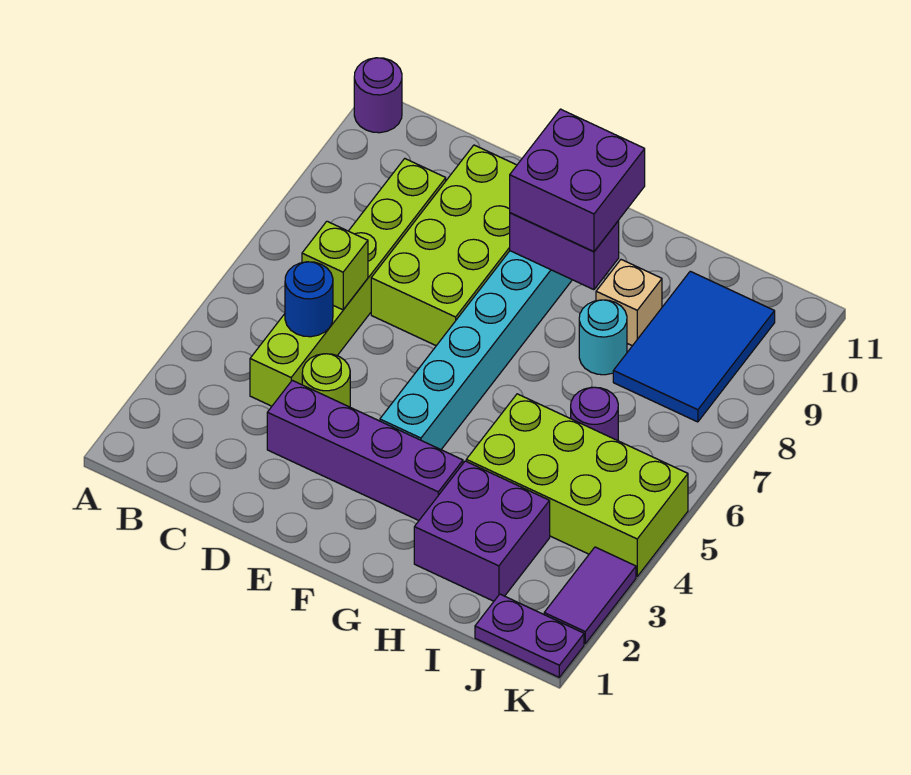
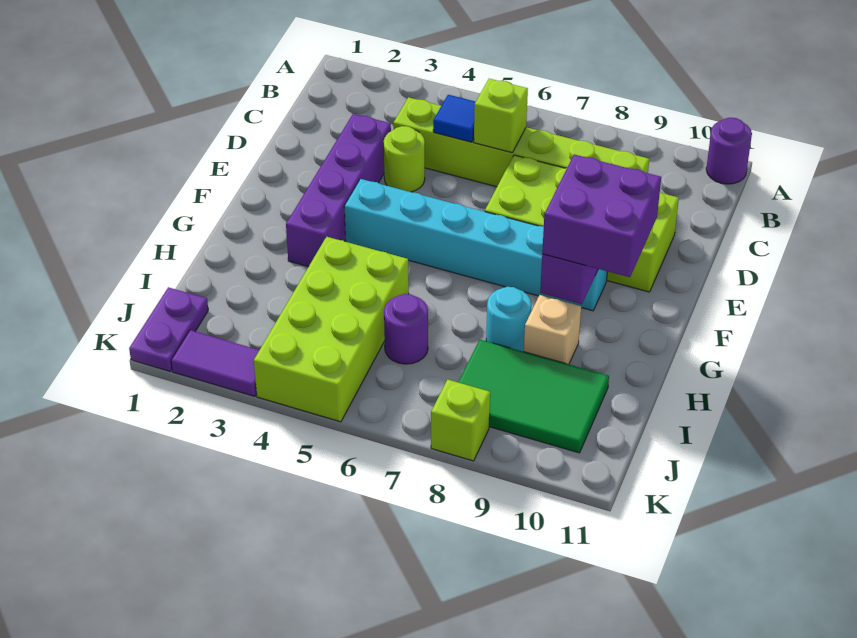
blue round brick C5 level 2 -> blue tile C5 level 2
purple brick H2:I3 level 1 -> none
blue tile I8:J10 level 1 -> green tile I8:J10 level 1
none -> lime brick K8 level 1

